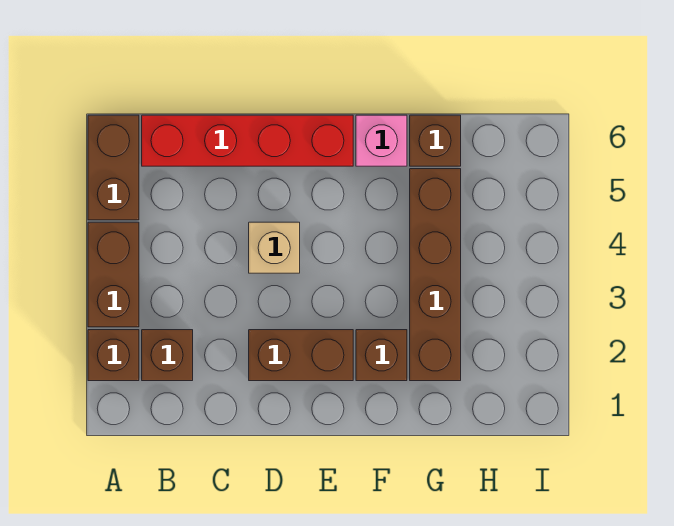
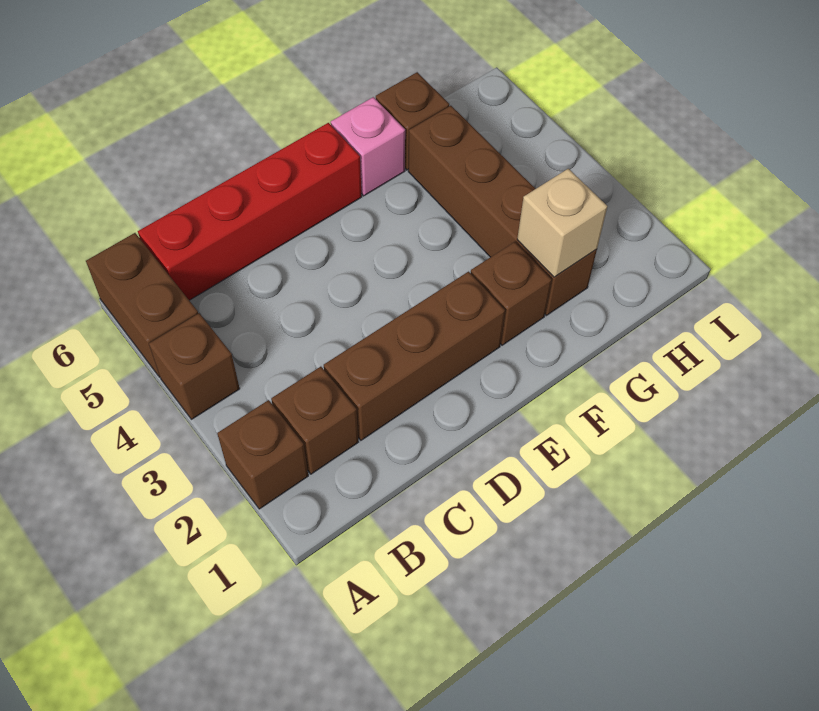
brown brick A3:A4 level 1 -> brown brick A4 level 1
brown brick D2:E2 level 1 -> brown brick C2:E2 level 1
tan brick D4 level 1 -> tan brick G2 level 2

